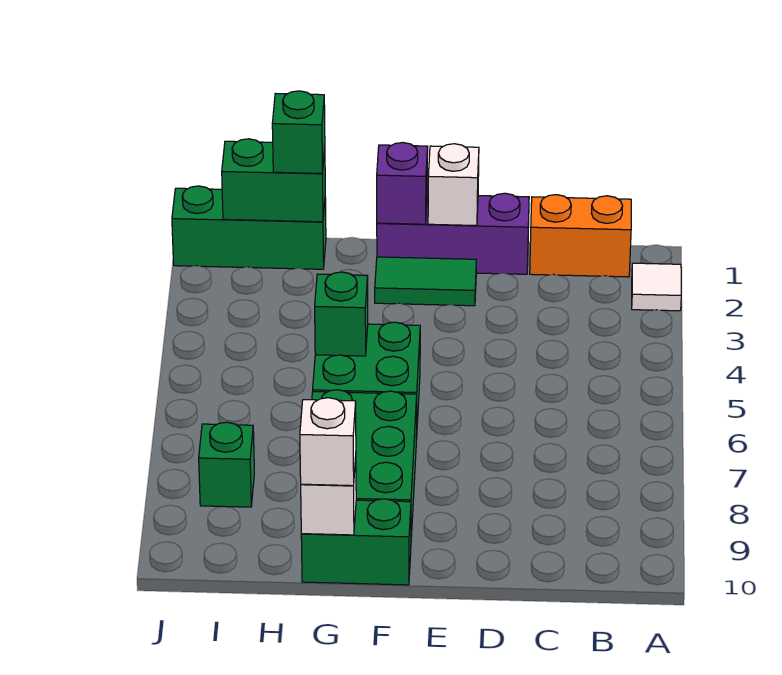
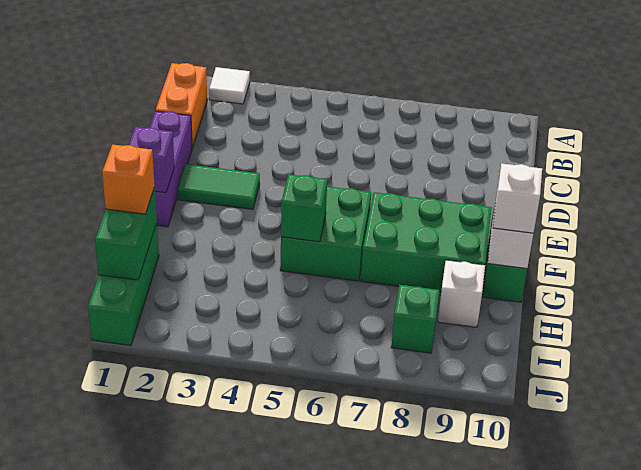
white brick E1 level 2 -> white brick H9 level 1
green tile E2:F2 level 1 -> green tile E2:E3 level 1
green brick H1 level 3 -> orange brick H1 level 3

